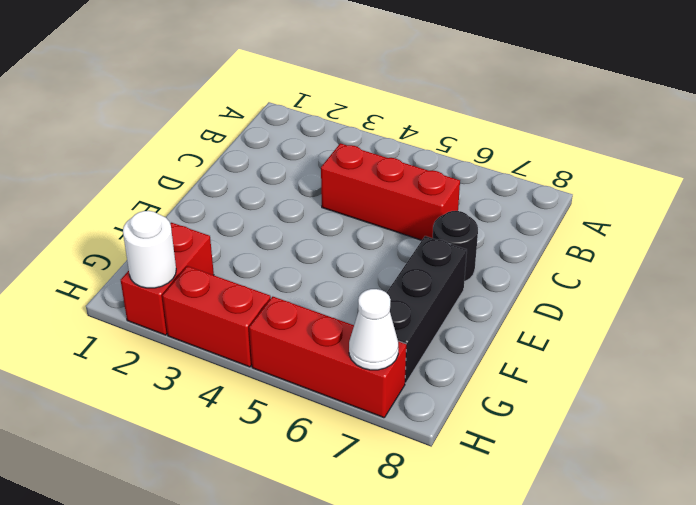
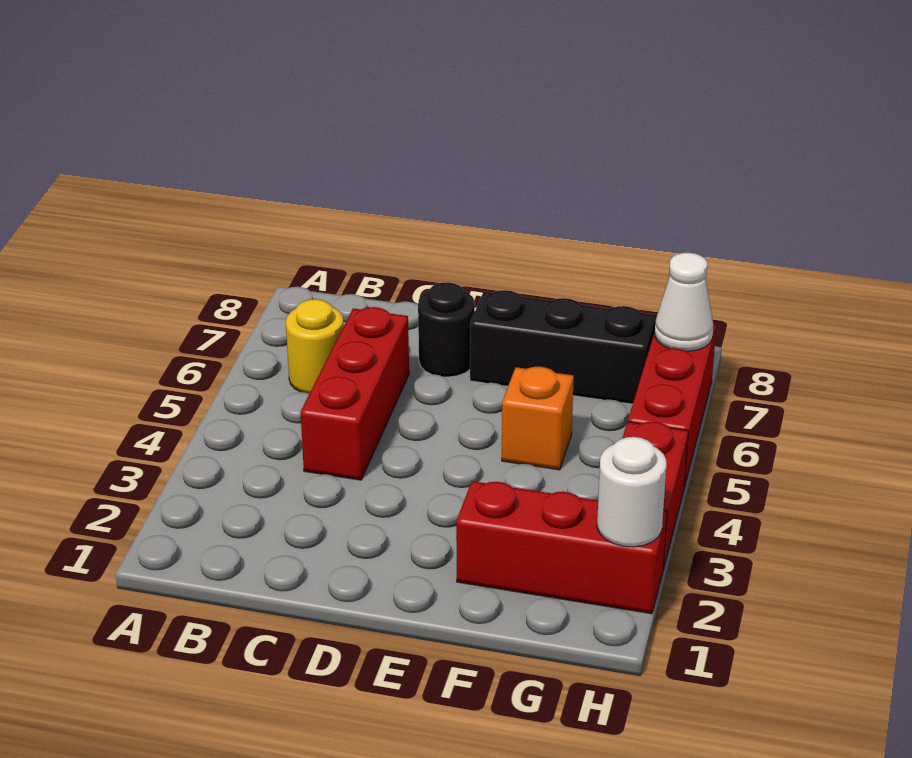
none -> yellow round brick B6 level 1
none -> orange brick F5 level 1
red brick G2:H2 level 1 -> red brick F2:H2 level 1

